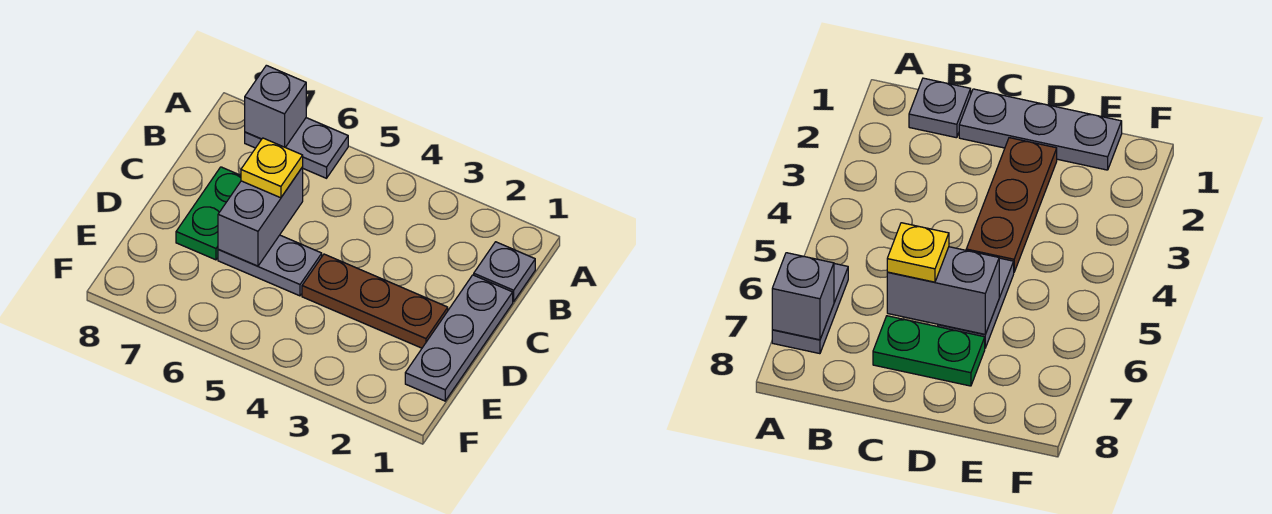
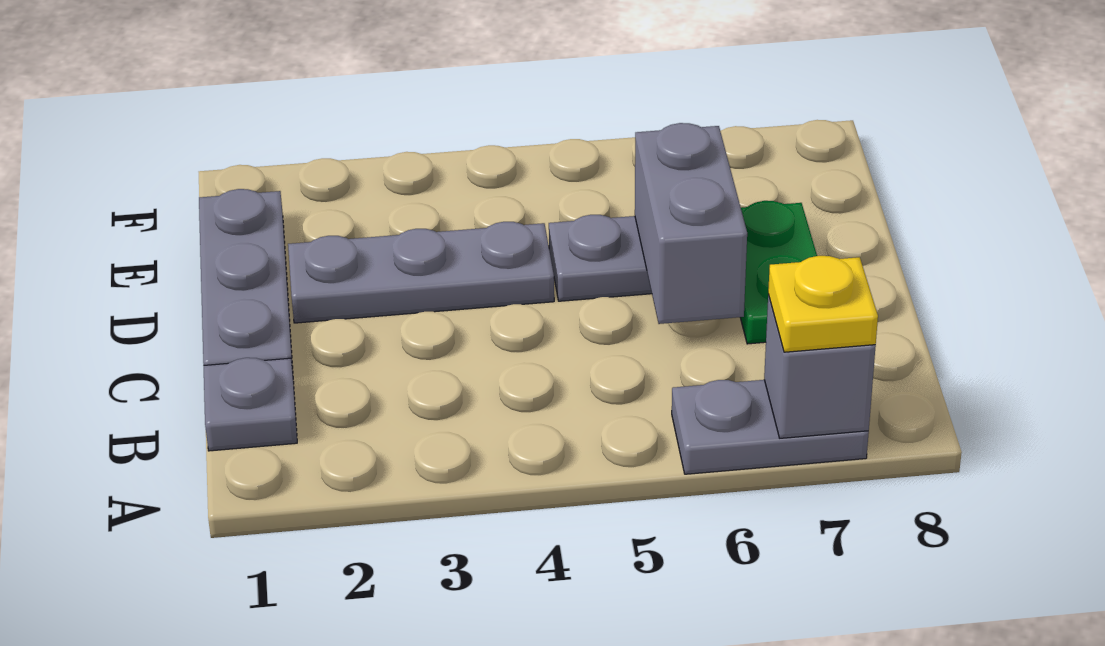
yellow plate C6 level 3 -> yellow plate A7 level 3
brown plate D2:D4 level 1 -> grey plate D2:D4 level 1

